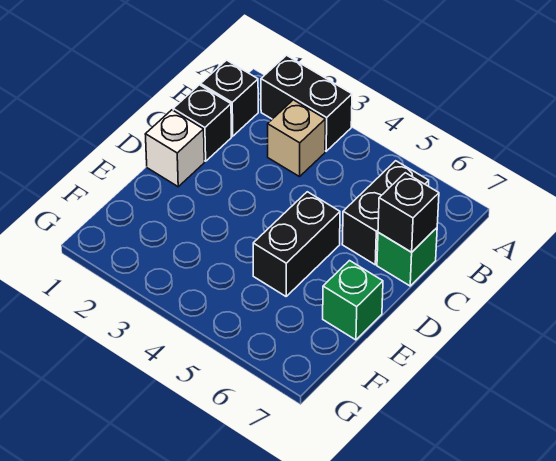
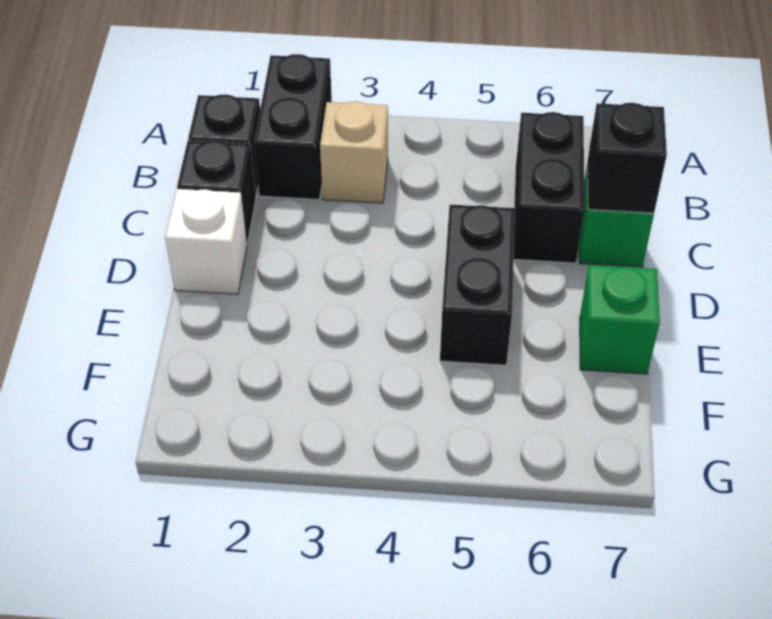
black brick A2:A3 level 1 -> black brick A2:B2 level 1

